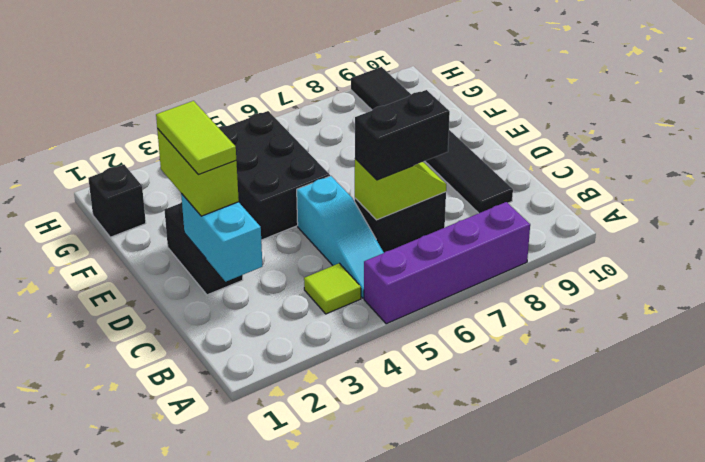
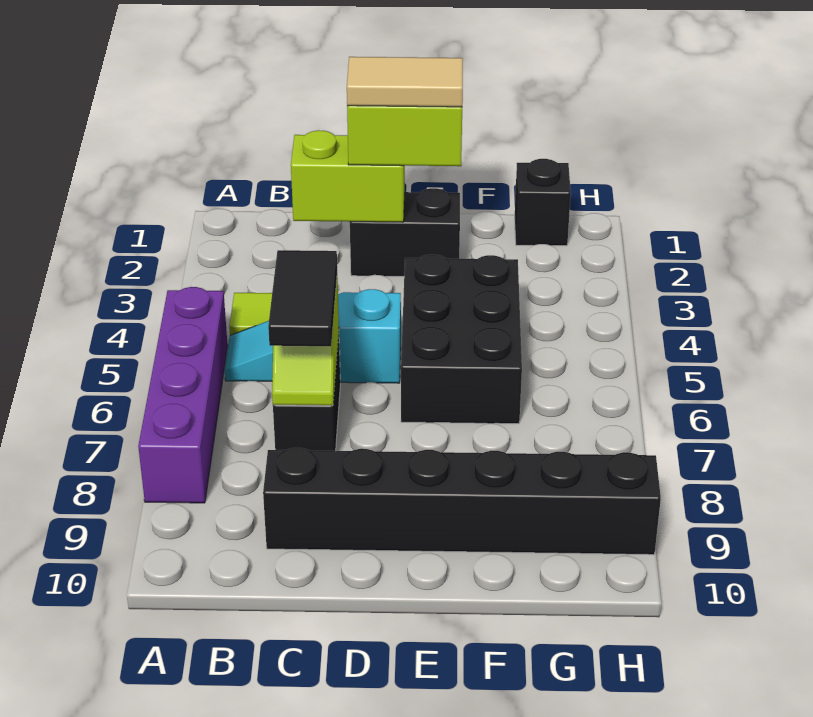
cyan brick C2:D2 level 2 -> lime brick C2:D2 level 2
black brick C6:C7 level 3 -> black tile C6:C7 level 3
black tile C9:H9 level 1 -> black brick C9:H9 level 1
lime tile D2:E2 level 4 -> tan tile D2:E2 level 4
black brick E4:G5 level 1 -> black brick E4:F6 level 1

